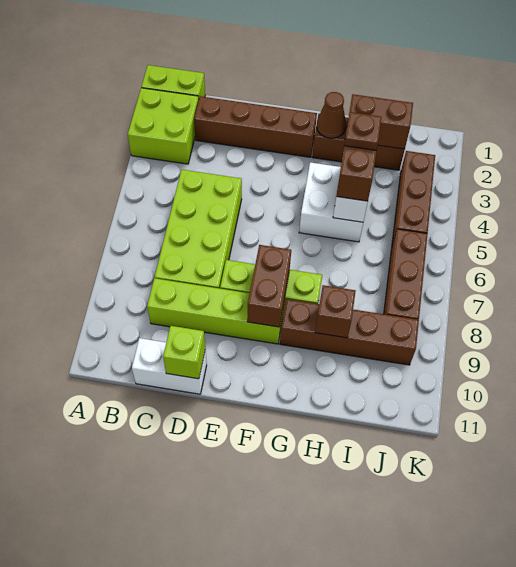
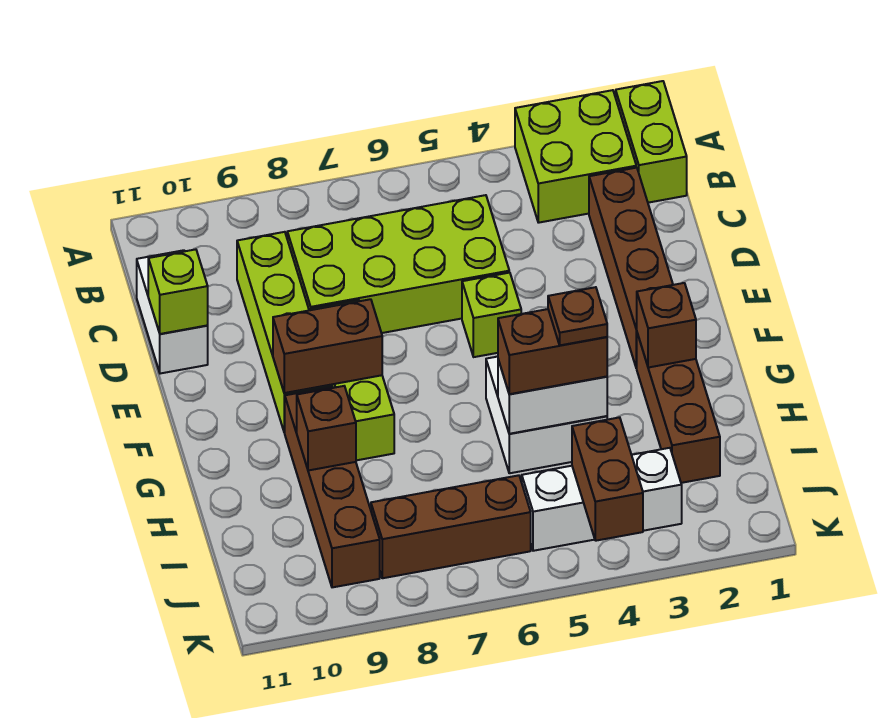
none -> lime brick E5 level 1
brown cone G2 level 2 -> brown brick G2 level 2
brown brick H2:I2 level 2 -> brown brick J4:K4 level 2
brown brick J3:J5 level 1 -> white brick J3:J5 level 1

